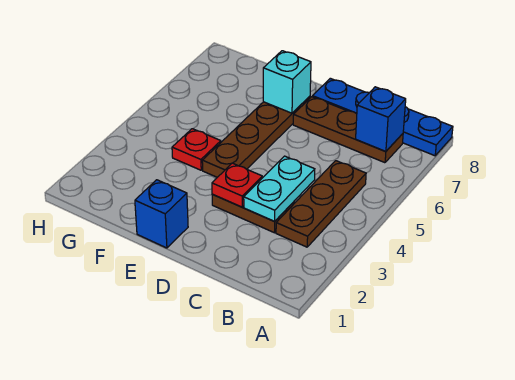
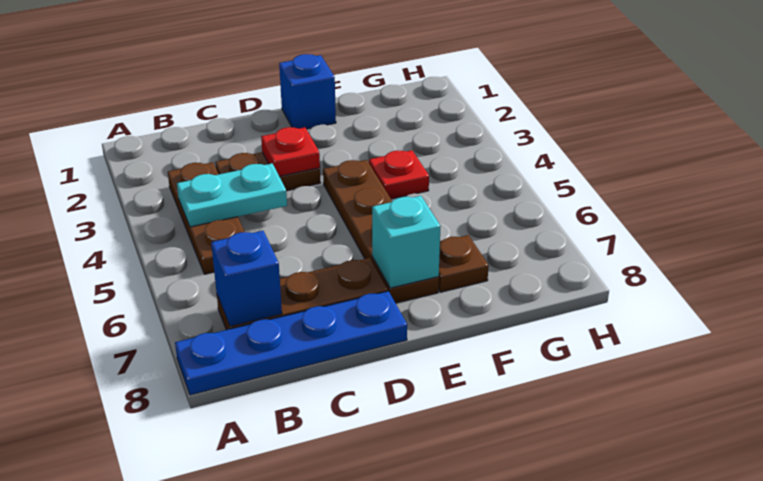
cyan plate C3:C4 level 2 -> cyan plate B4:C4 level 2
none -> brown plate F7 level 1

